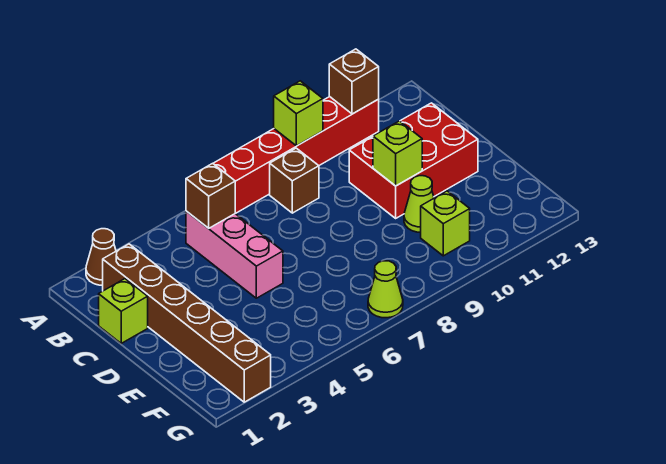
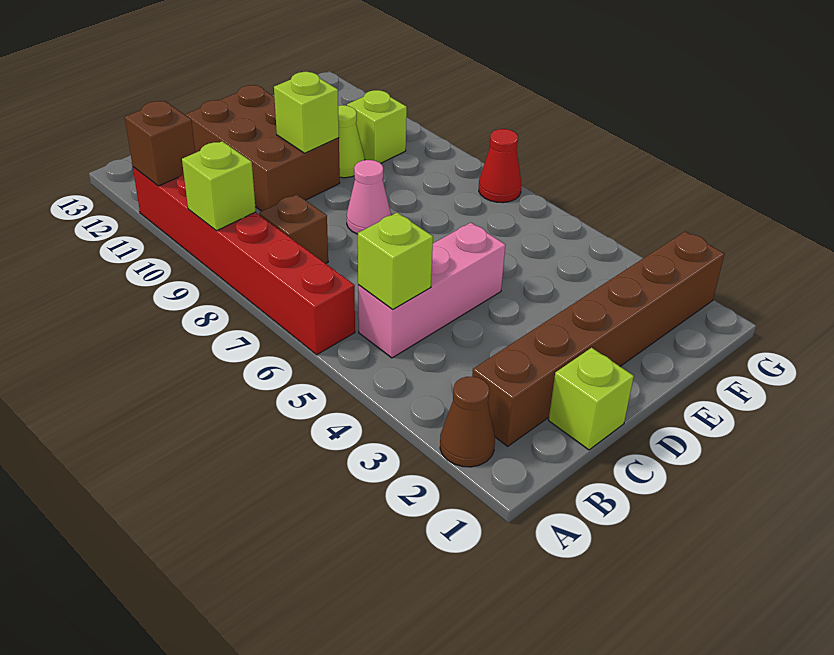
brown brick B5 level 2 -> lime brick B5 level 2
red brick C10:D12 level 1 -> brown brick C10:D12 level 1
none -> pink cone D8 level 1
lime cone G7 level 1 -> red cone G7 level 1

